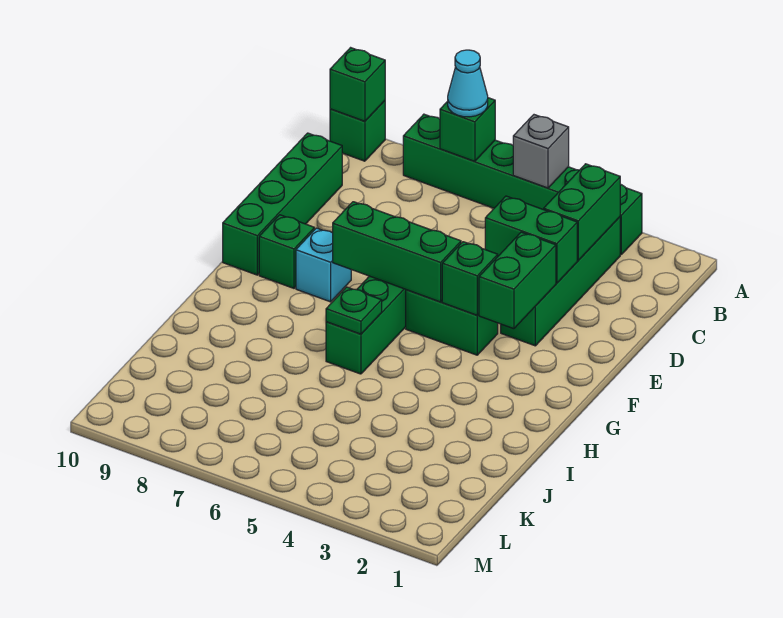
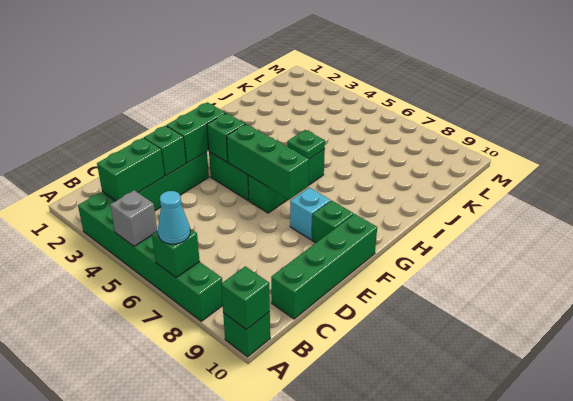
green brick D3:D4 level 2 -> green brick D3 level 2

